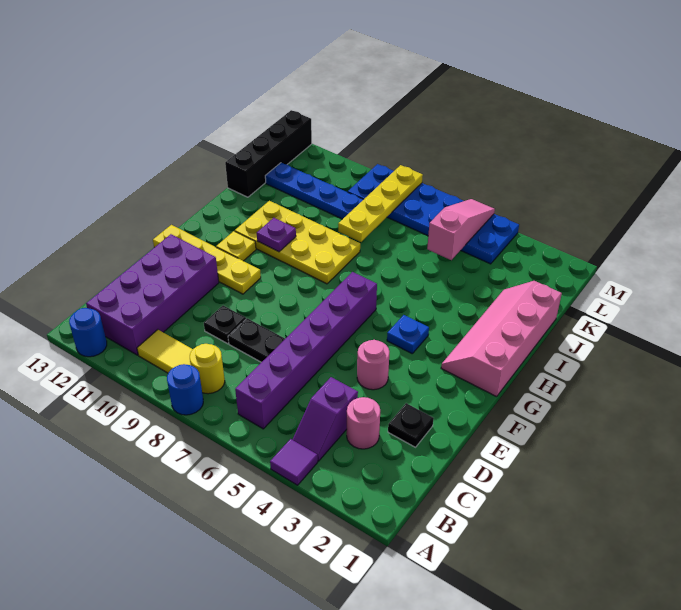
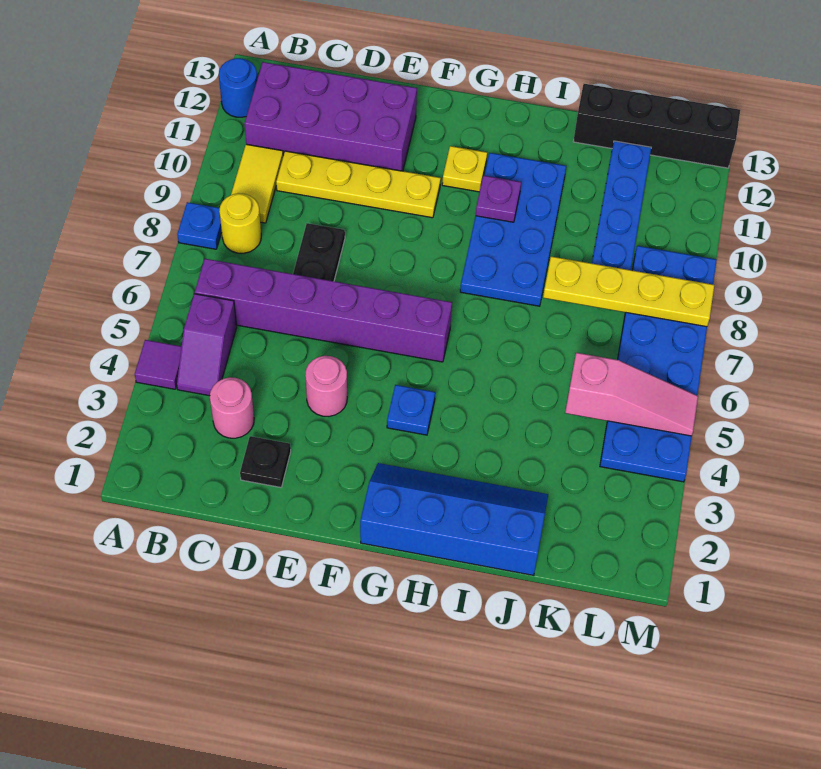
blue round brick A8 level 1 -> blue plate A8 level 1
purple slope B4:C4 level 1 top C -> purple slope B4:B5 level 1 top 5
black plate D9 level 1 -> none
yellow plate F10:F13 level 1 -> yellow plate C10:F10 level 1
pink slope G1:J2 level 1 top 1 -> blue slope G1:J2 level 1 top 1
yellow plate H8:I11 level 1 -> blue plate H8:I11 level 1

